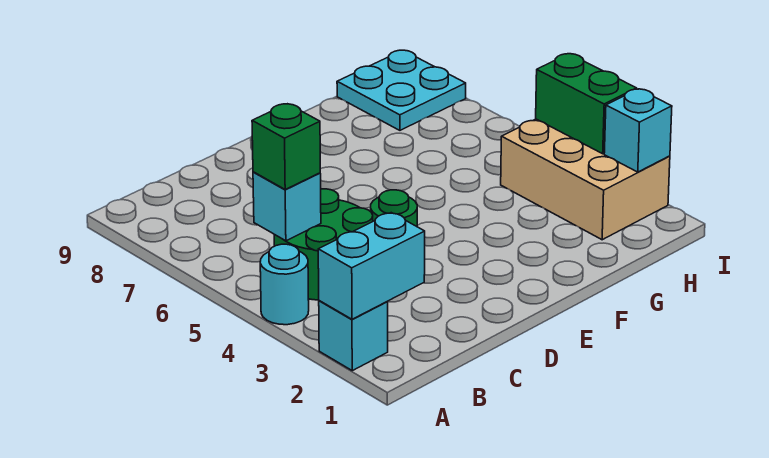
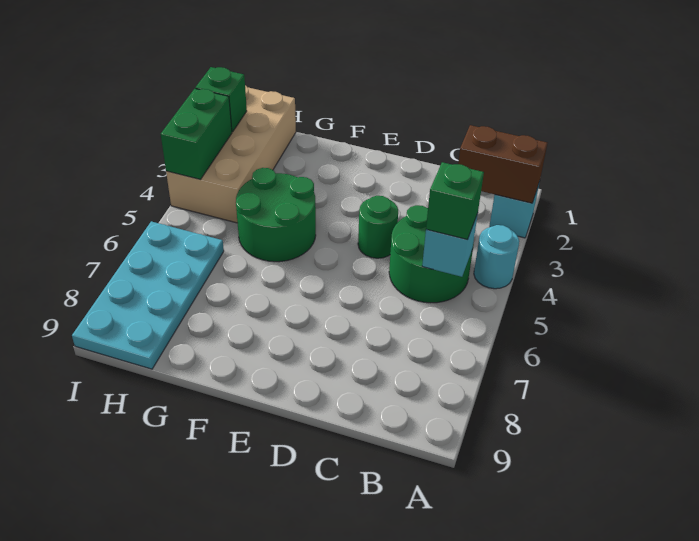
cyan brick A2:B2 level 2 -> brown brick A2:B2 level 2
none -> green round brick F4:G5 level 1
tan brick H2:I4 level 1 -> tan brick H1:I4 level 1
cyan plate H8:I9 level 1 -> cyan plate H6:I9 level 1
cyan brick I2 level 2 -> green brick I2 level 2

